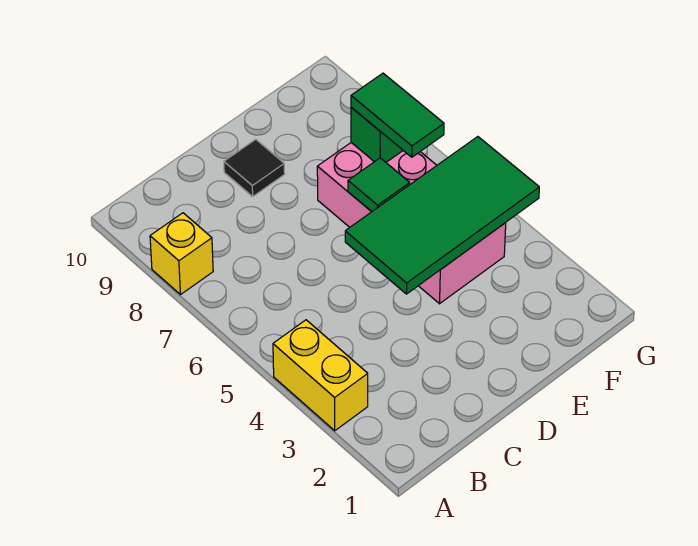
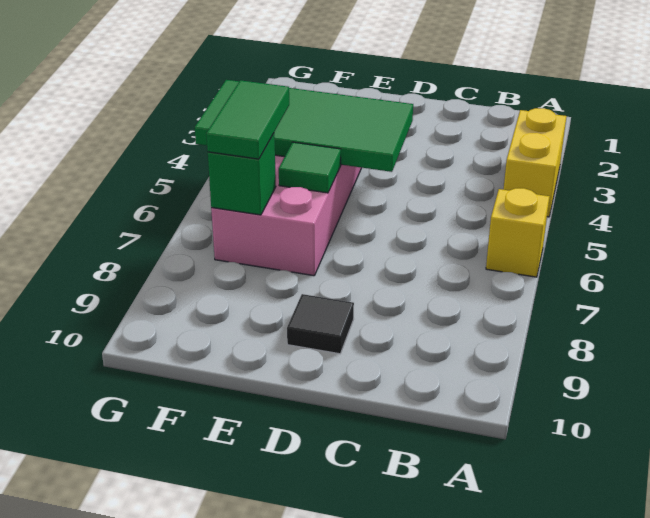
yellow brick A8 level 1 -> yellow brick A6 level 1

